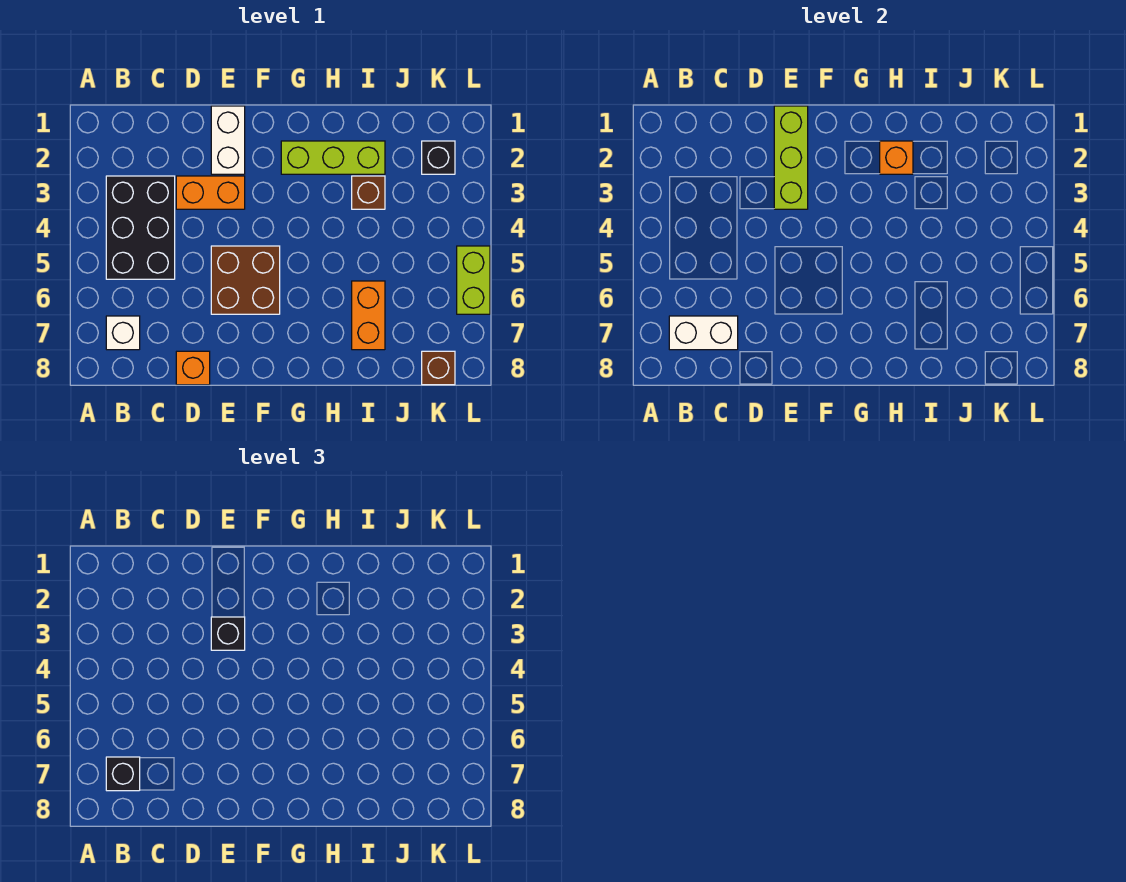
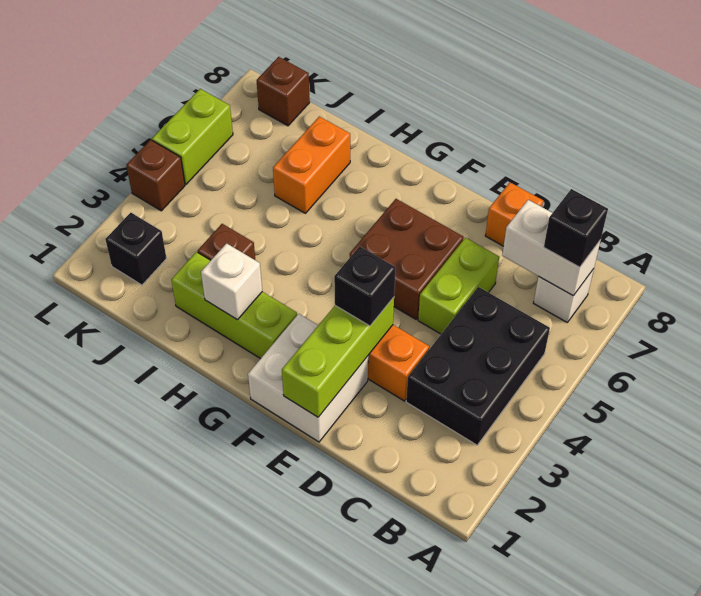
none -> lime brick D5:D6 level 1
white brick E1:E2 level 1 -> white brick E1:F2 level 1
orange brick H2 level 2 -> white brick H2 level 2
none -> brown brick L4 level 1

